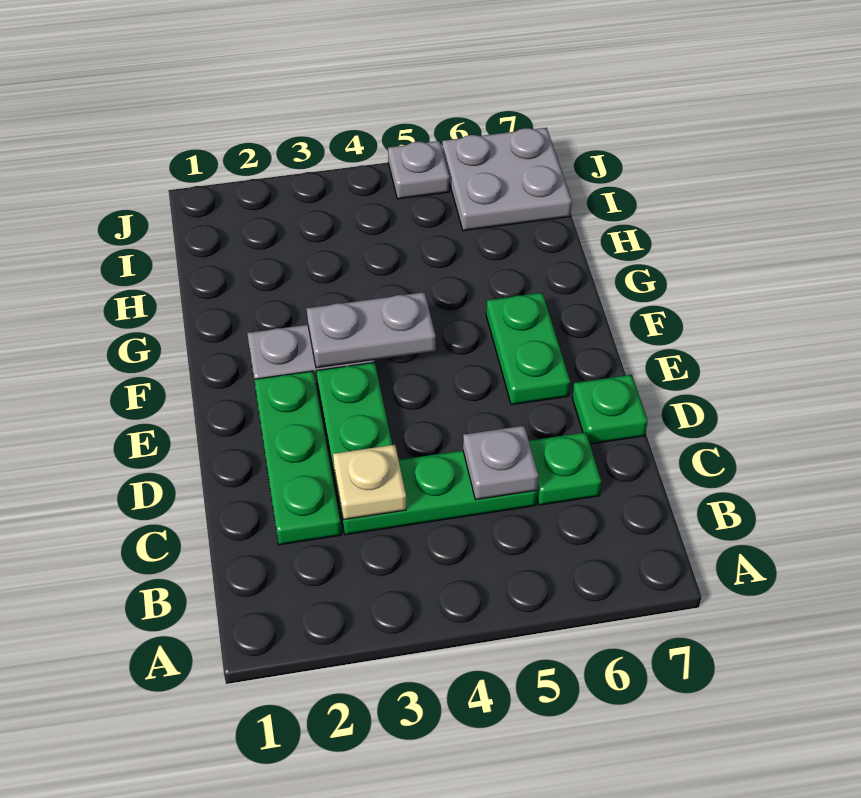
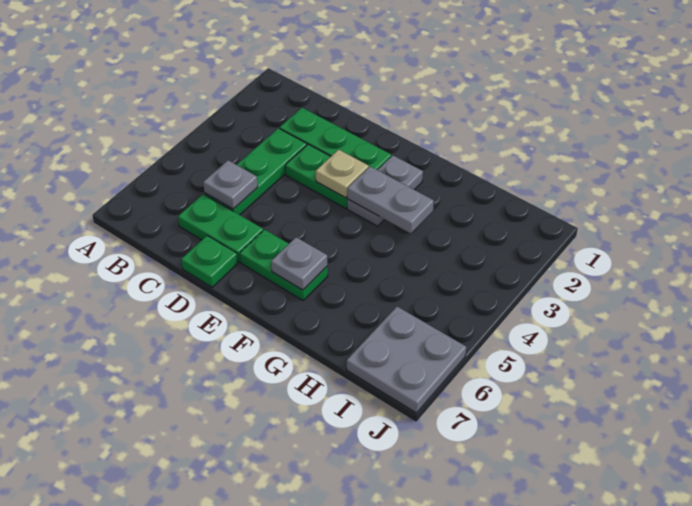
tan plate C3 level 2 -> tan plate E3 level 2
green plate C6 level 1 -> green plate C6:D6 level 1
grey plate F3:F4 level 2 -> grey plate F3:G3 level 2
grey plate J5 level 1 -> grey plate F6 level 2

